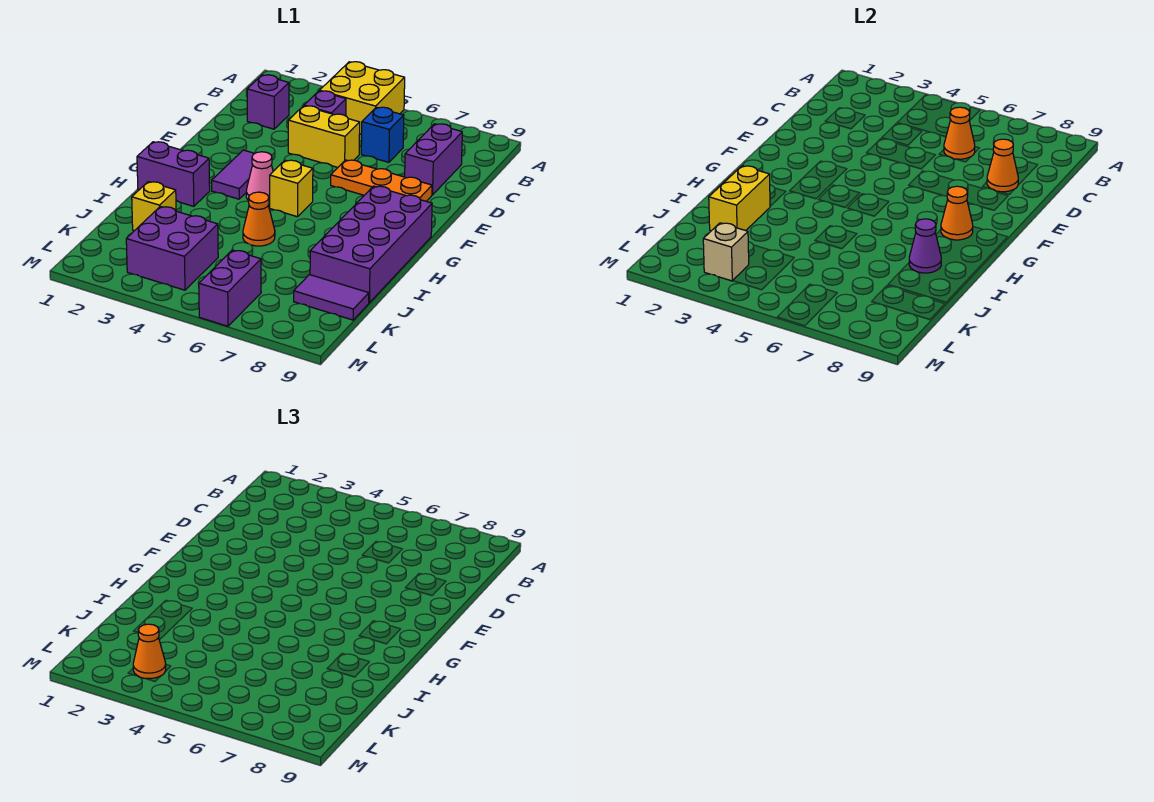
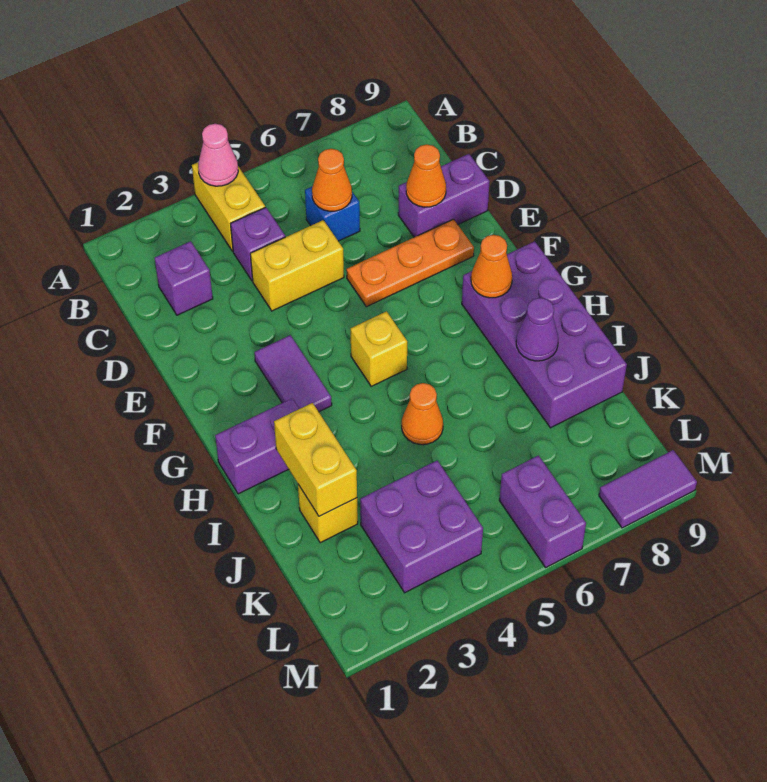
yellow brick A4:B5 level 1 -> yellow brick A4:B4 level 1
purple brick C8:D8 level 1 -> purple brick D8:D9 level 1
pink cone G4 level 1 -> pink cone A4 level 2
purple tile K8:K9 level 1 -> purple tile M8:M9 level 1
tan brick L3 level 2 -> none
orange cone L3 level 3 -> none

